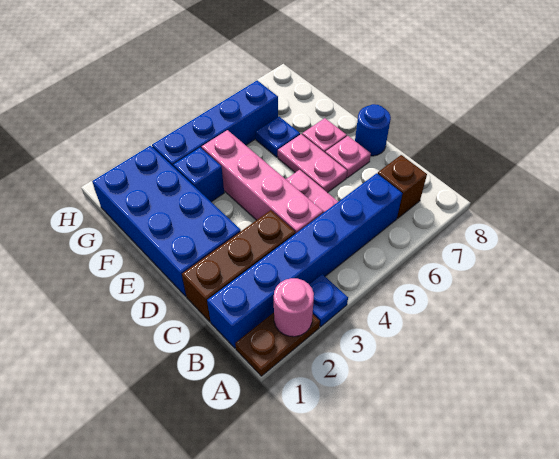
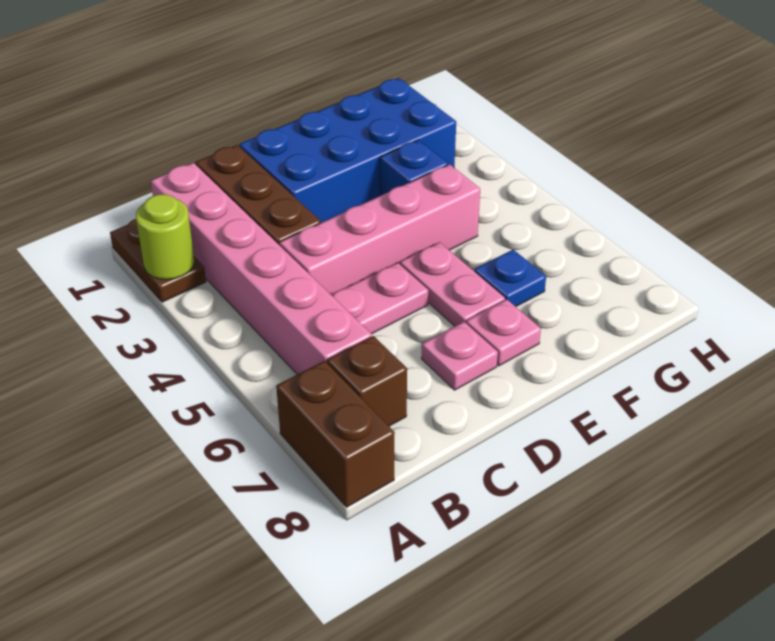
pink round brick A2 level 2 -> lime round brick A2 level 2
blue plate A3 level 1 -> none
none -> brown brick A7:A8 level 1
blue brick B1:B6 level 1 -> pink brick B1:B6 level 1
pink plate D6:E6 level 1 -> pink plate E5:E6 level 1
blue round brick D8 level 1 -> none
blue brick G3:G6 level 1 -> none

